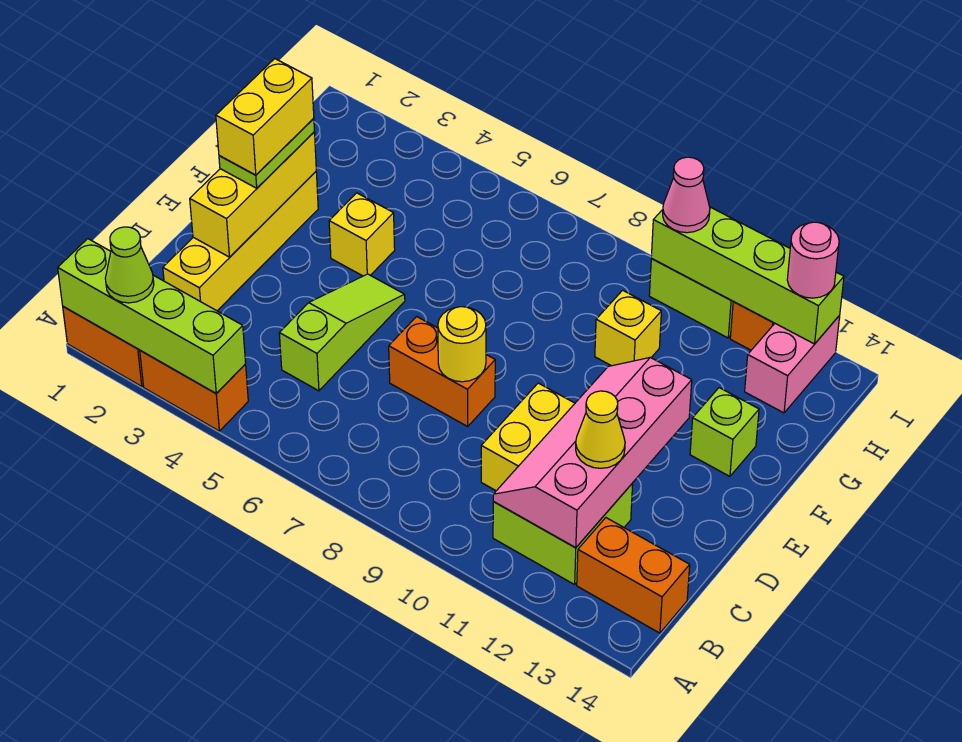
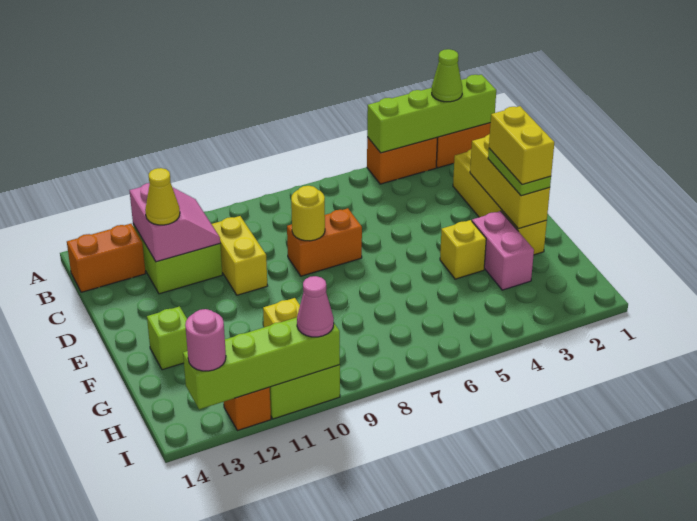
pink slope B11:E12 level 2 top 12 -> pink slope B11:C12 level 2 top 12
lime slope C5:E5 level 1 top C -> none
pink brick H13:I13 level 1 -> pink brick F3:G3 level 1

